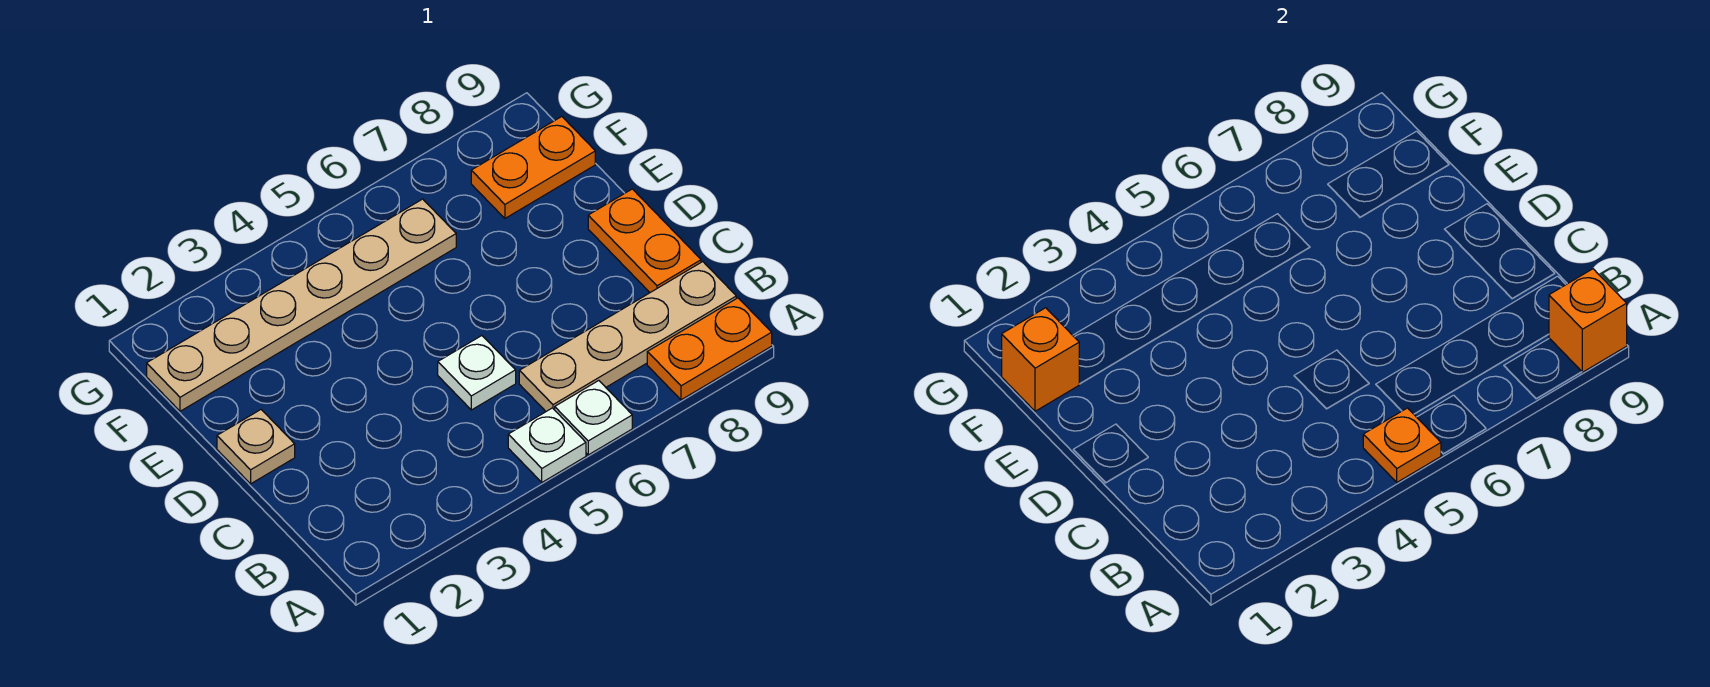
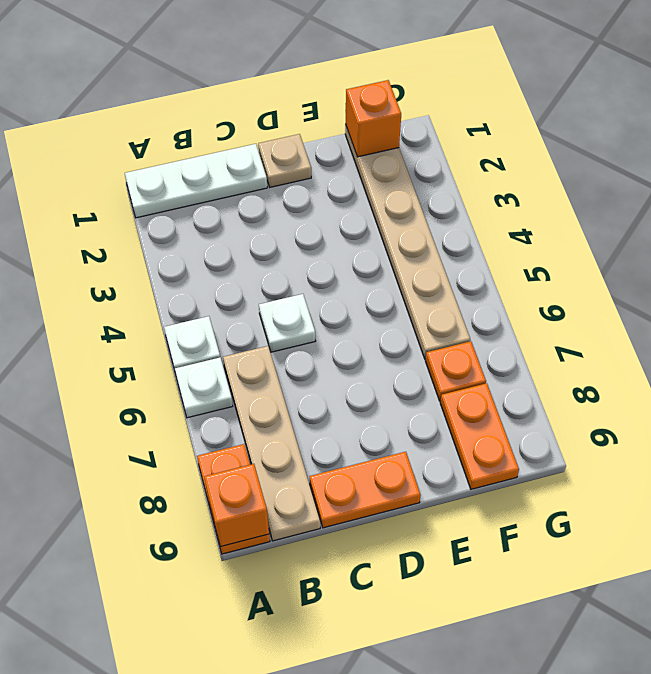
none -> white plate A1:C1 level 1
orange plate A5 level 2 -> orange plate F7 level 1

